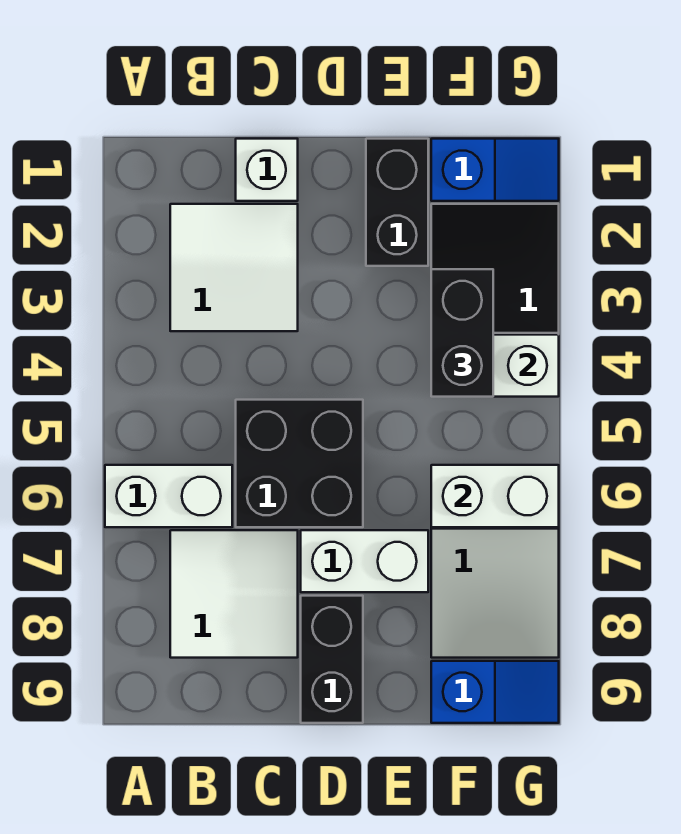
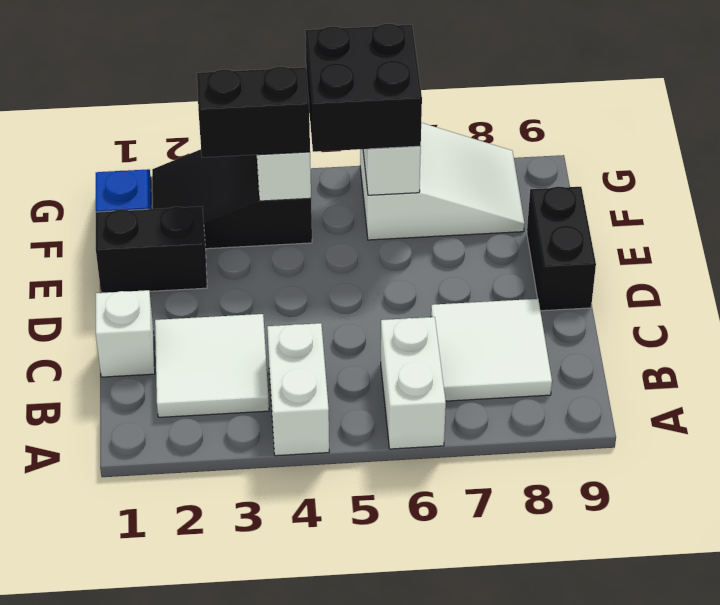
black brick C5:D6 level 1 -> black brick F5:G6 level 3
white brick D7:E7 level 1 -> white brick A4:B4 level 1
black brick D8:D9 level 1 -> black brick D9:E9 level 1
blue slope F9:G9 level 1 top F -> none

